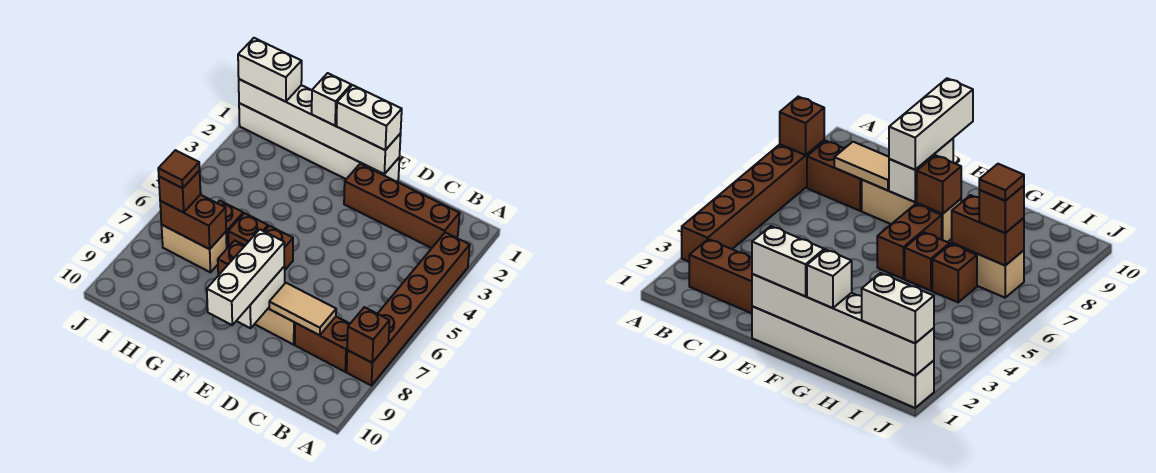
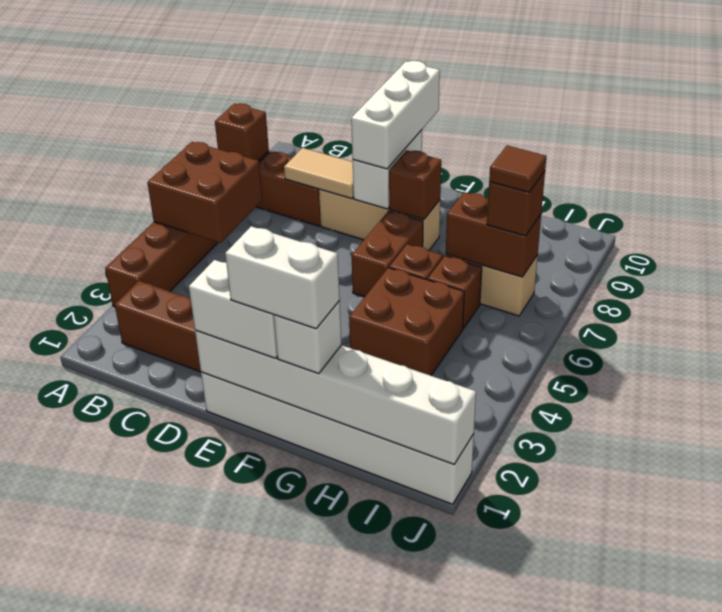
none -> brown brick A5:B6 level 2
none -> brown brick G4:H5 level 1
white brick I1:J1 level 3 -> white brick F1:G1 level 4

